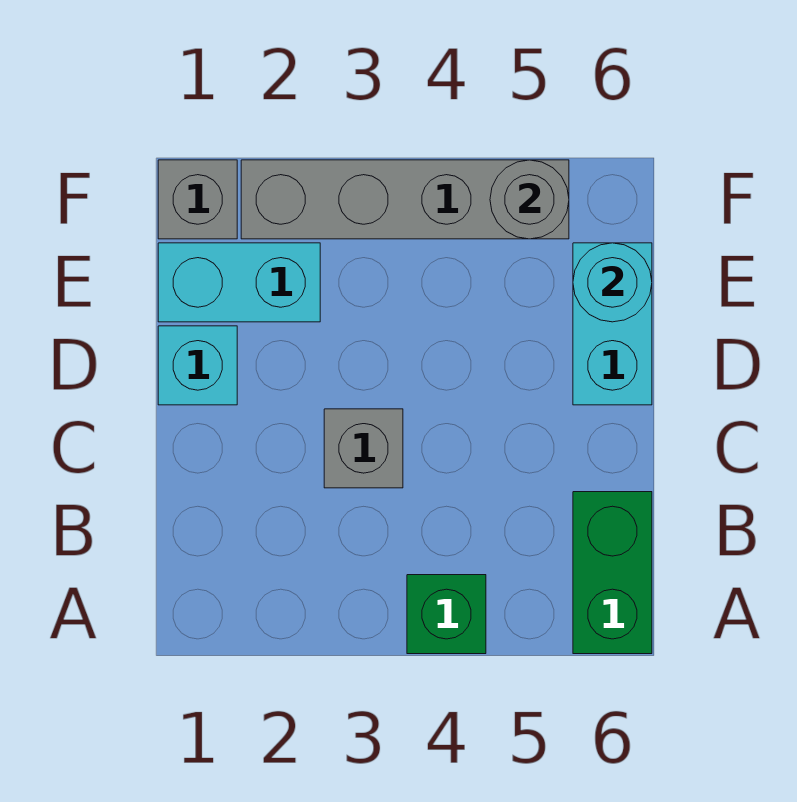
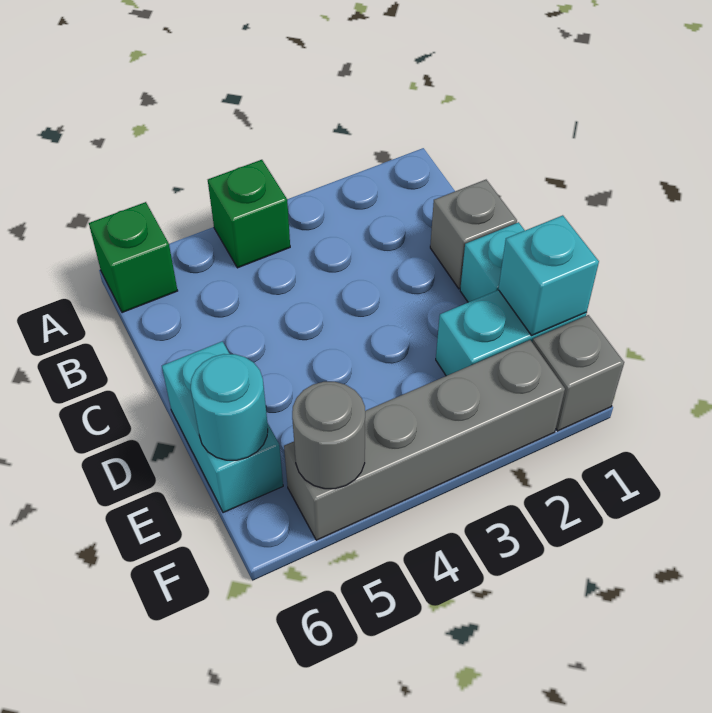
green brick A6:B6 level 1 -> green brick A6 level 1
grey brick C3 level 1 -> grey brick C1 level 1
none -> cyan brick E1 level 2

